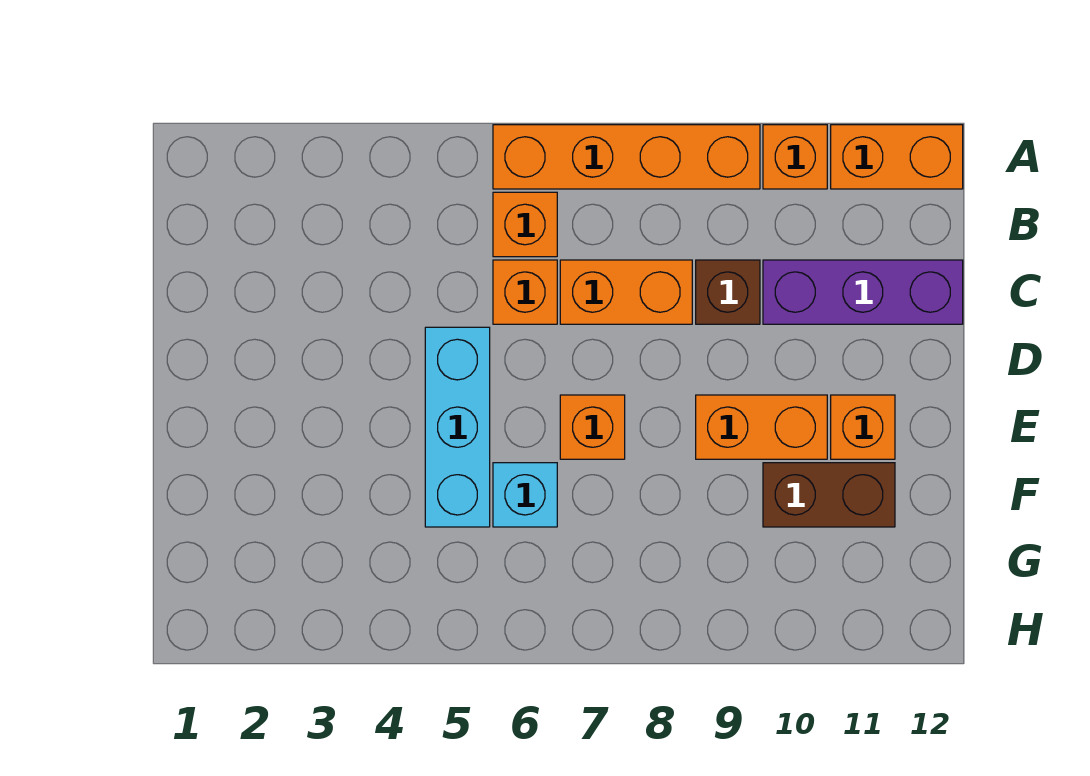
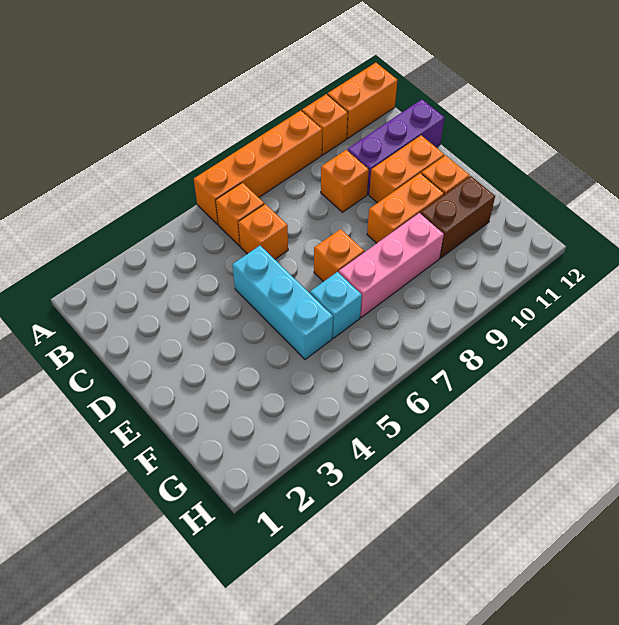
orange brick C7:C8 level 1 -> orange brick D10:D11 level 1
brown brick C9 level 1 -> orange brick C9 level 1
none -> pink brick F7:F9 level 1

